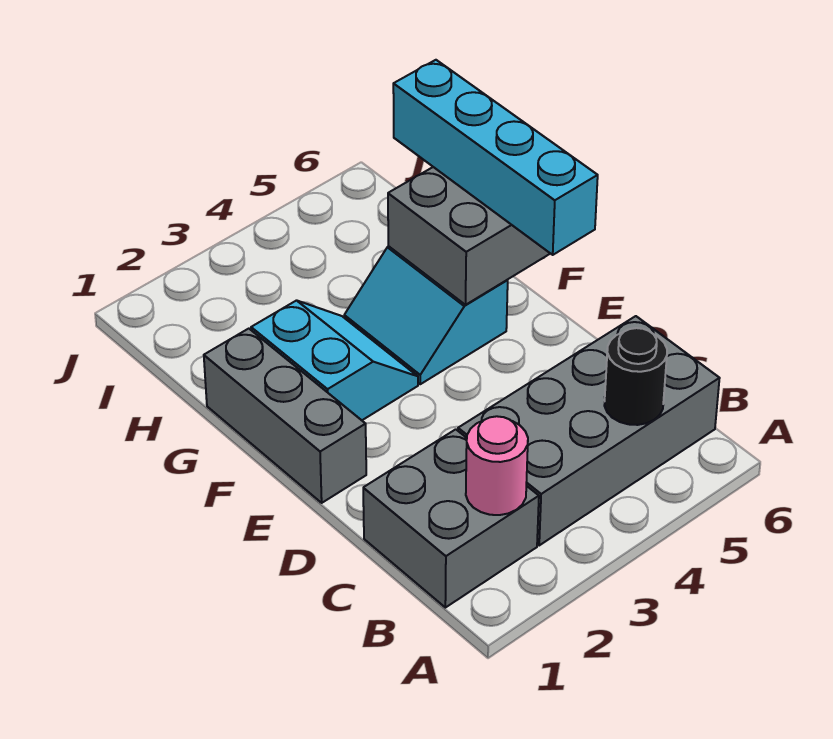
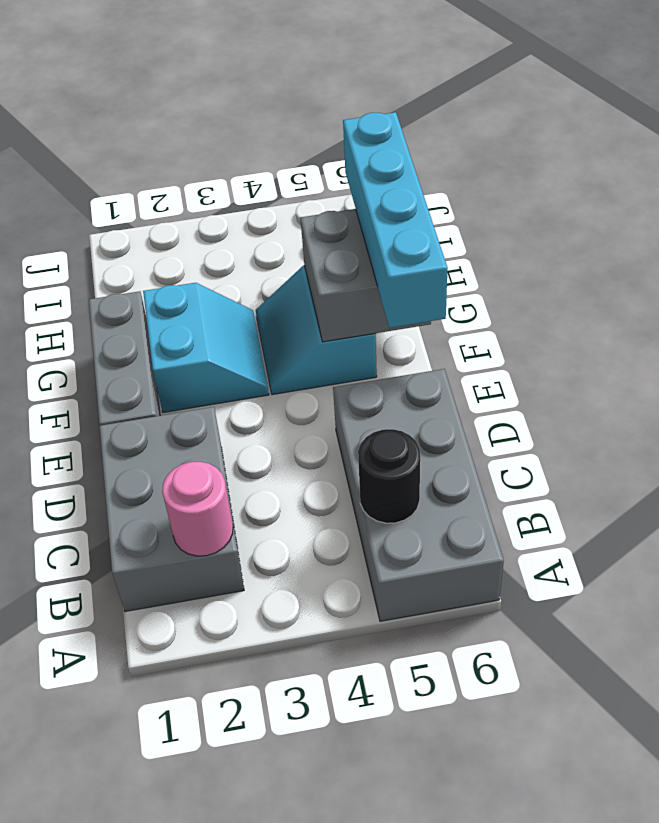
grey brick B1:C2 level 1 -> grey brick B1:D2 level 1
grey brick B3:C6 level 1 -> grey brick A5:D6 level 1

